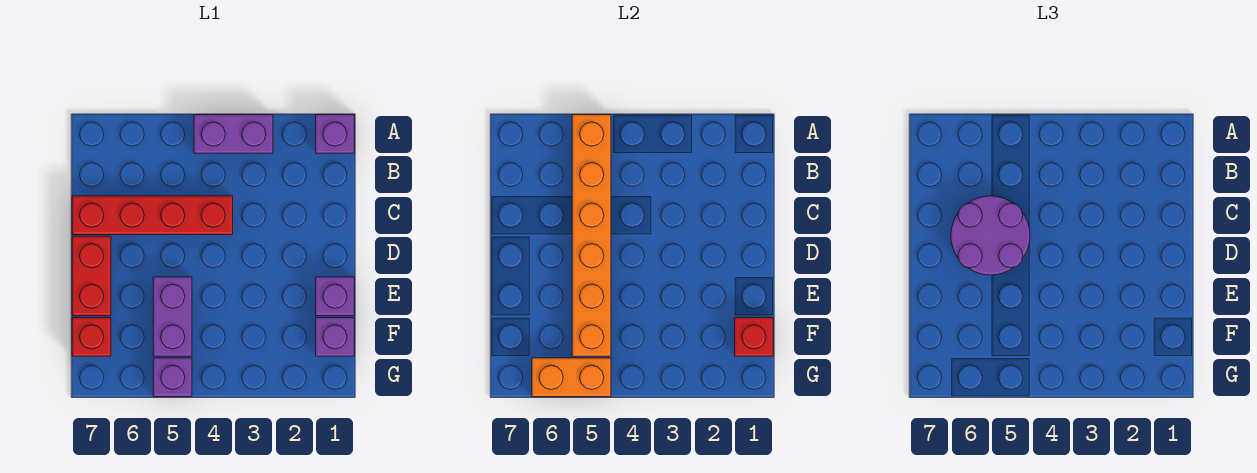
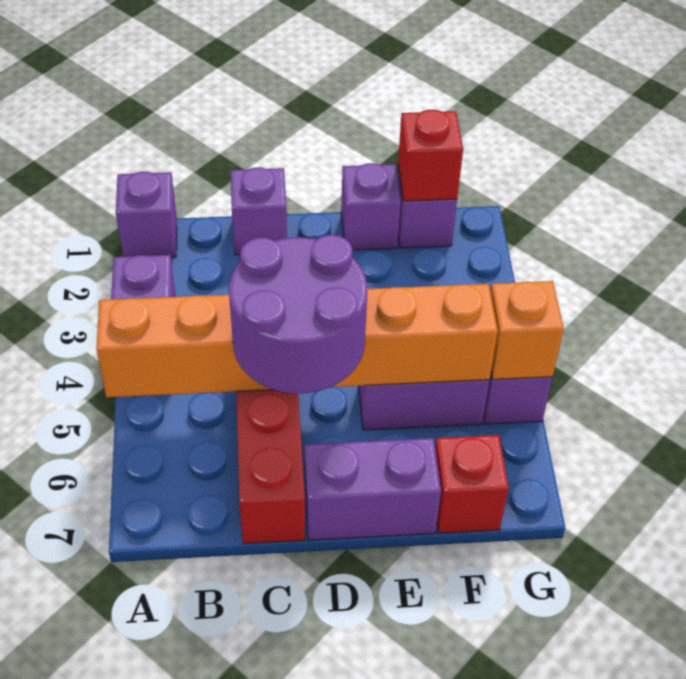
none -> purple brick C1 level 1
red brick D7:E7 level 1 -> purple brick D7:E7 level 1
orange brick G5:G6 level 2 -> orange brick G5 level 2

